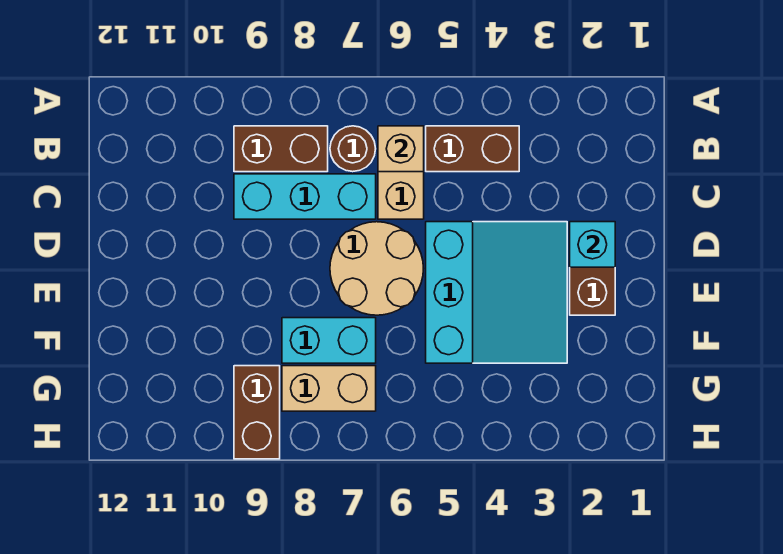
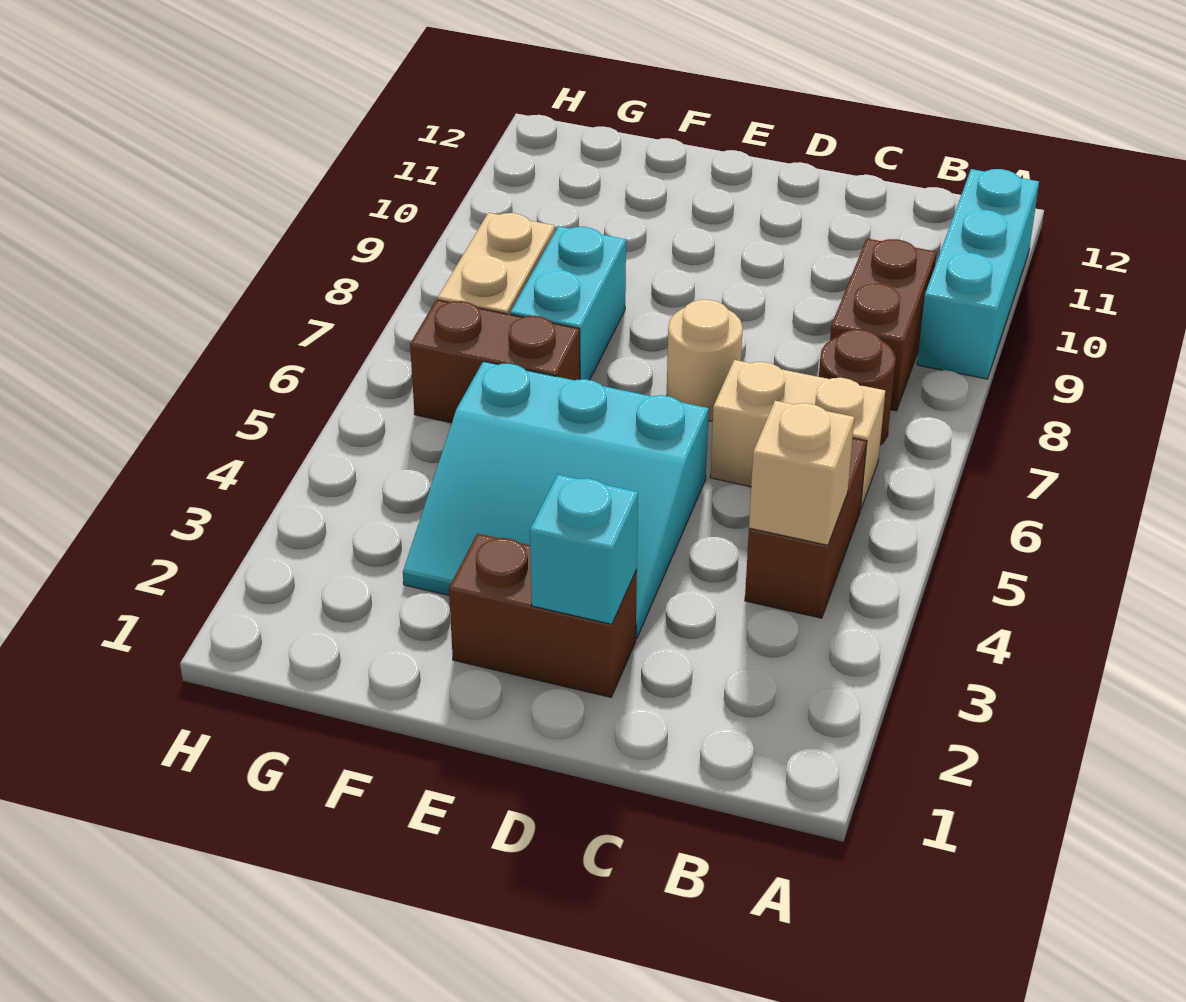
tan brick B6 level 2 -> tan brick B4 level 2
cyan brick C7:C9 level 1 -> cyan brick A9:A11 level 1
tan round brick D6:E7 level 1 -> tan round brick D7 level 1
brown brick G9:H9 level 1 -> brown brick F6:G6 level 1

